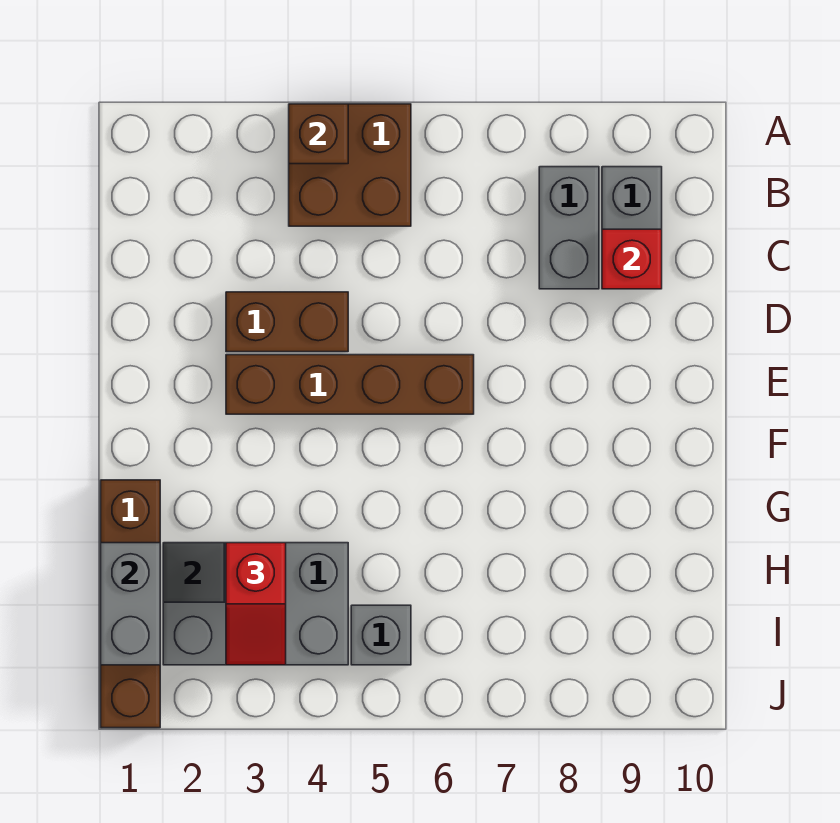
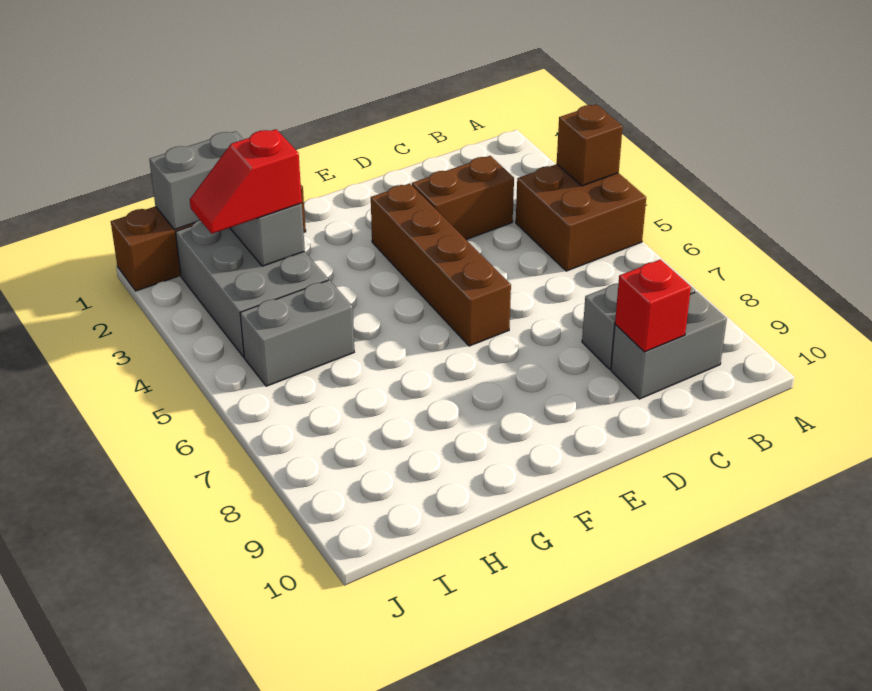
brown brick D3:D4 level 1 -> brown brick C3:D3 level 1
grey brick I5 level 1 -> grey brick H5:I5 level 1

